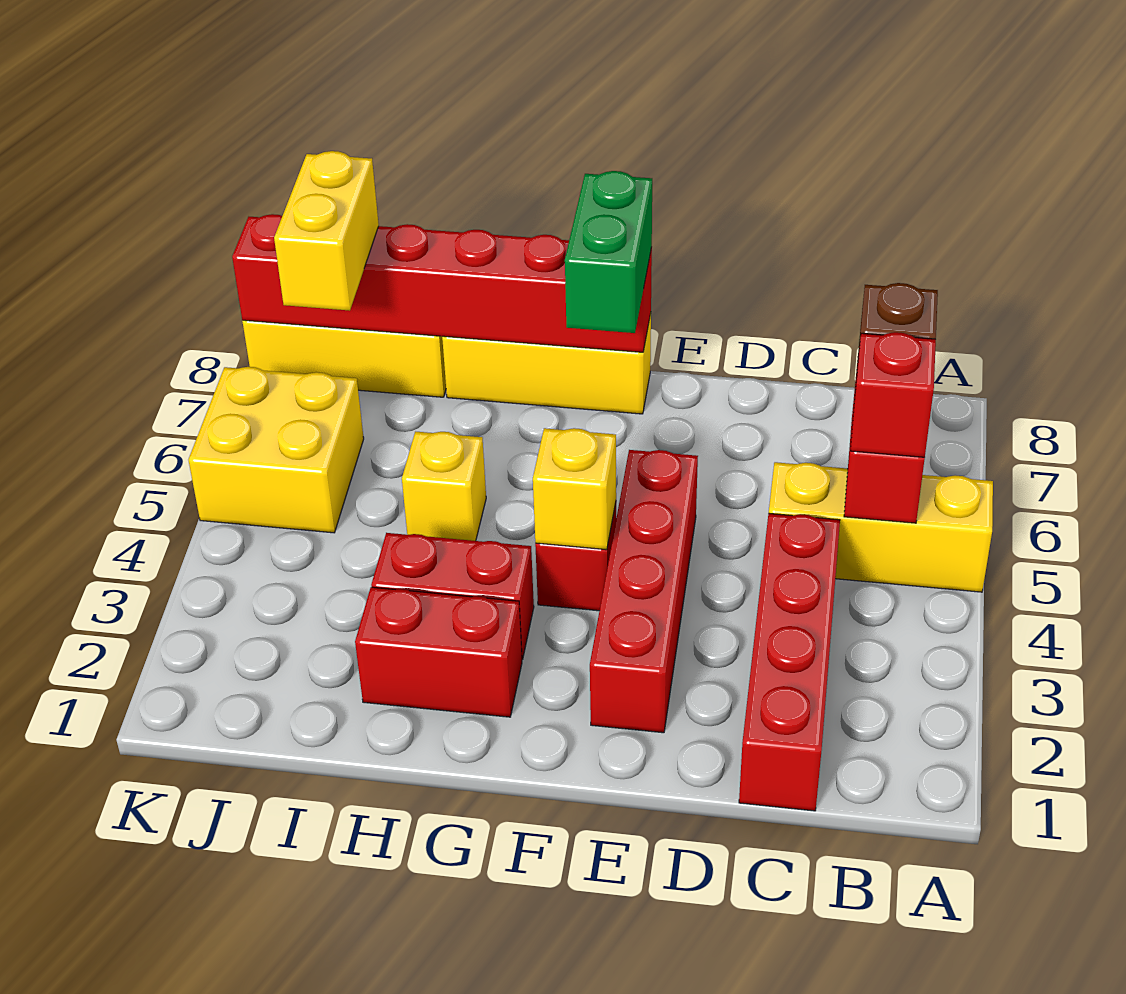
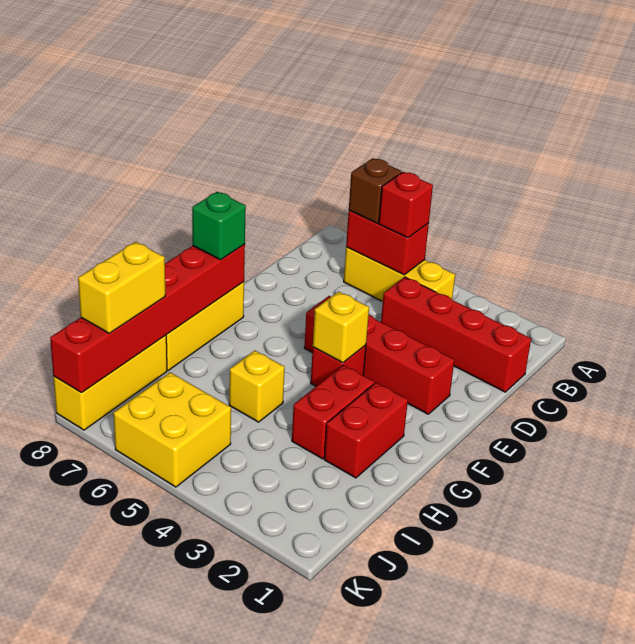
yellow brick A5:C5 level 1 -> yellow brick B4:B6 level 1
green brick F7:F8 level 3 -> green brick F8 level 3
yellow brick J7:J8 level 3 -> yellow brick I8:J8 level 3

